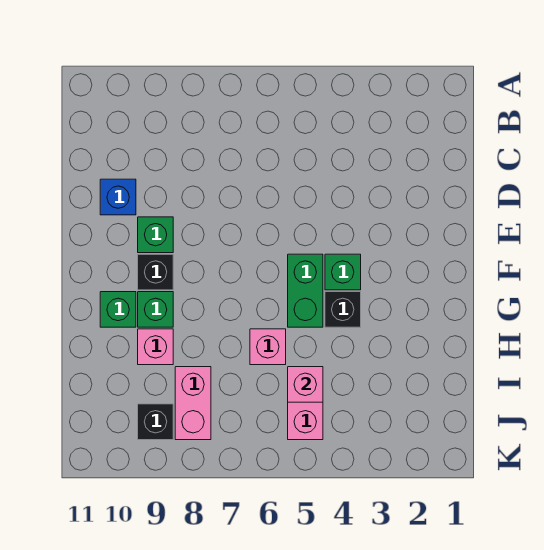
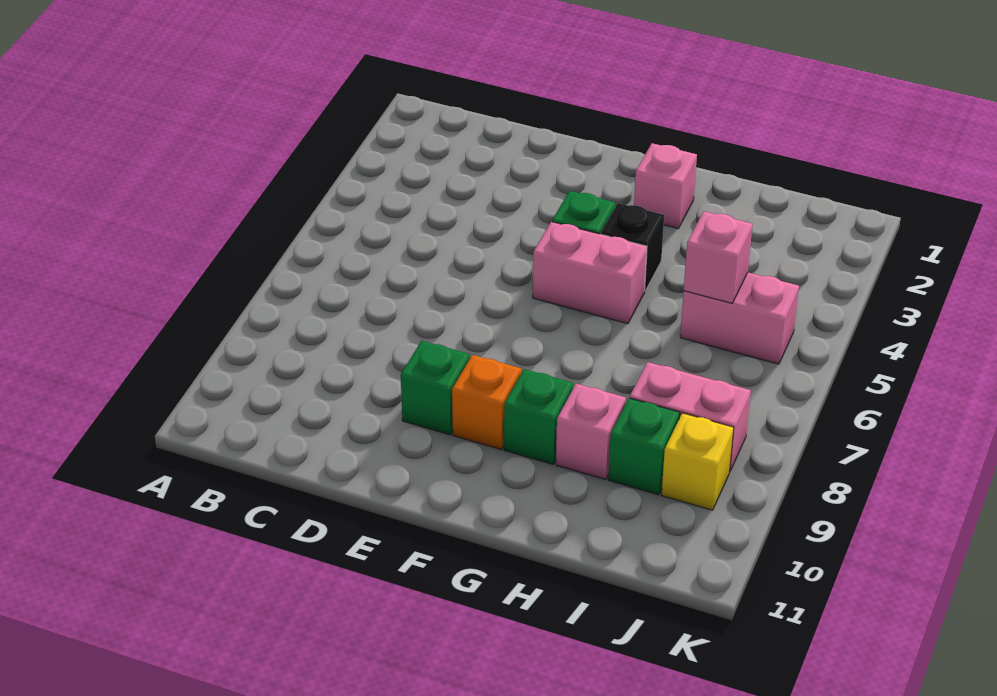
blue brick D10 level 1 -> none
green brick F5:G5 level 1 -> pink brick F5:G5 level 1
black brick F9 level 1 -> orange brick F9 level 1
green brick G10 level 1 -> green brick I9 level 1
pink brick H6 level 1 -> pink brick G2 level 1
black brick J9 level 1 -> yellow brick J9 level 1

